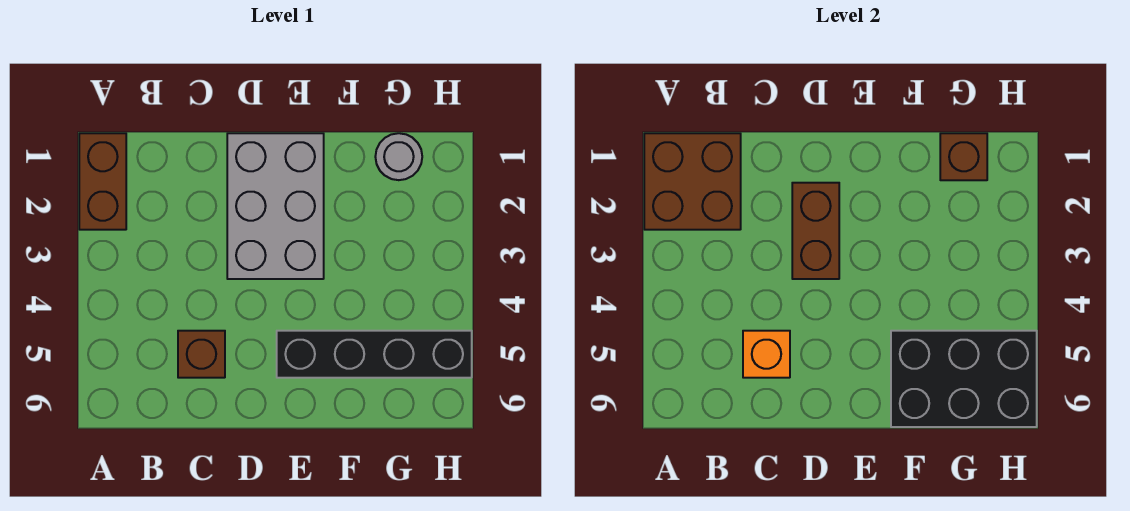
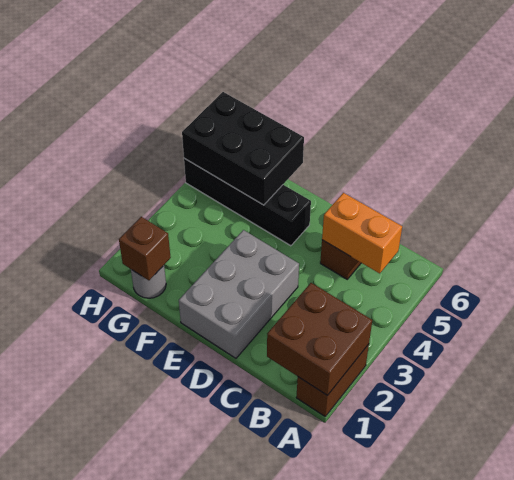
orange brick C5 level 2 -> orange brick B5:C5 level 2
brown brick D2:D3 level 2 -> none

